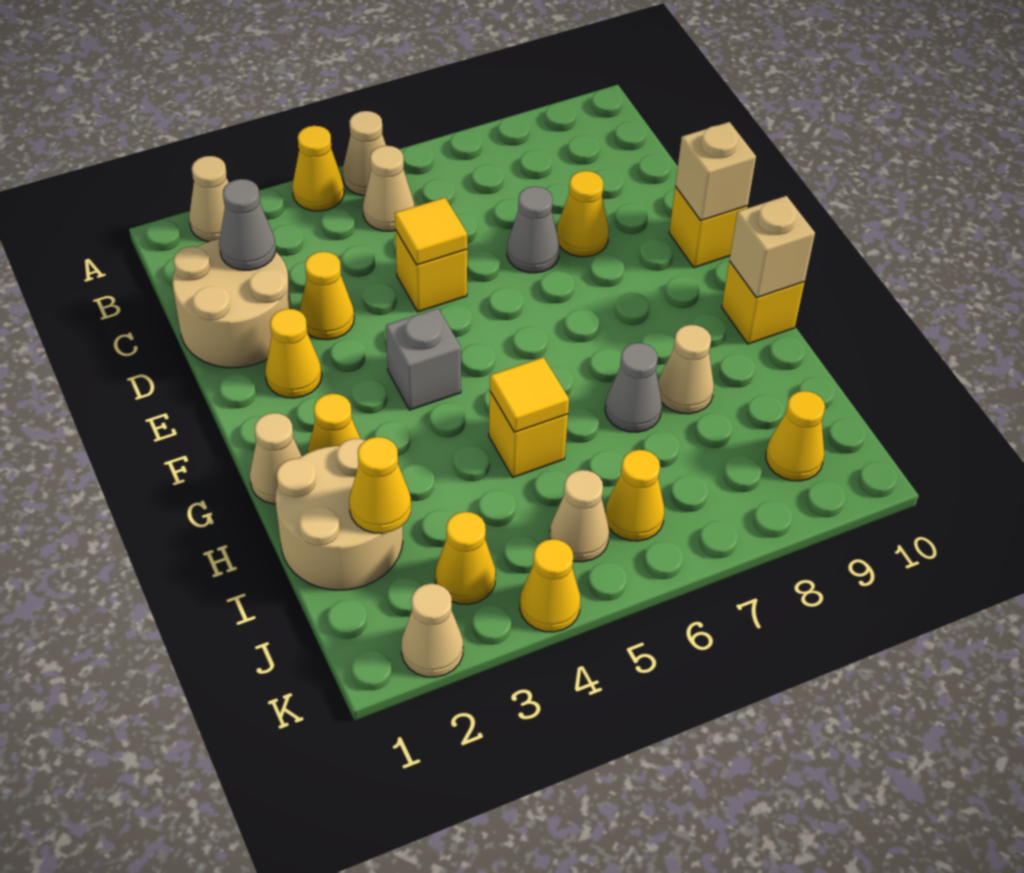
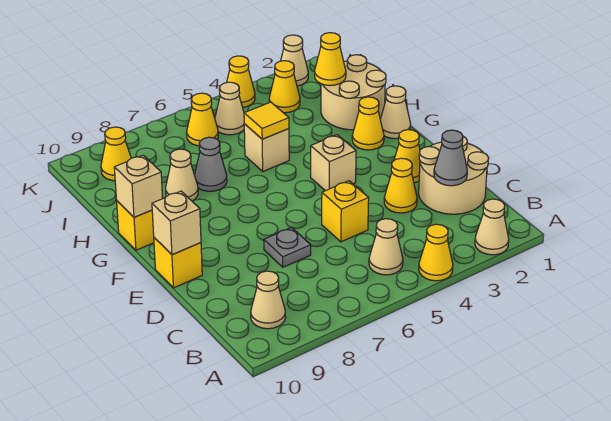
tan cone A5 level 1 -> tan cone B9 level 1
yellow tile D5 level 2 -> none
grey cone D7 level 1 -> grey plate D7 level 1
yellow cone D8 level 1 -> none
grey brick F4 level 1 -> tan brick F4 level 1
yellow brick H5 level 1 -> tan brick H5 level 1

